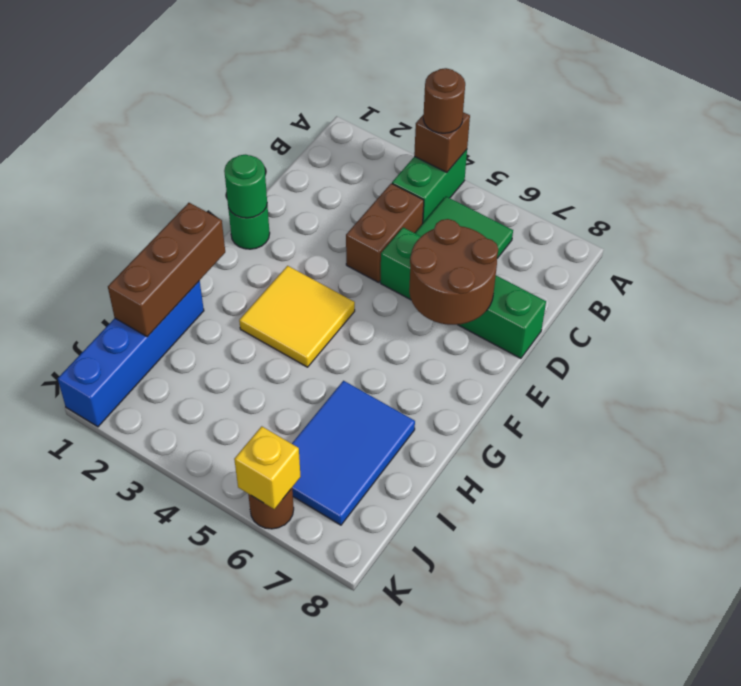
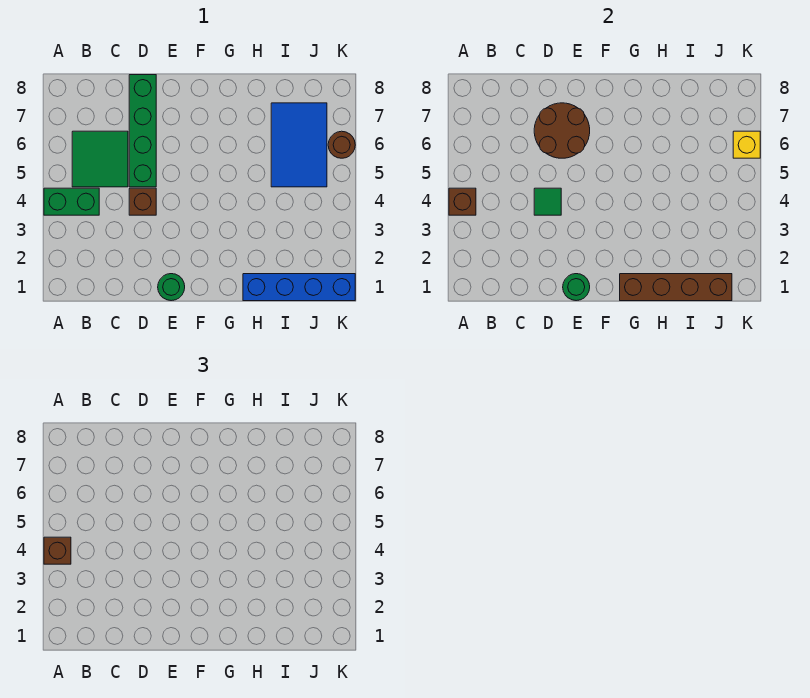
brown round brick A4 level 3 -> brown brick A4 level 3
brown brick C4:D4 level 1 -> brown brick D4 level 1
none -> green tile D4 level 2
yellow tile F3:G4 level 1 -> none
brown brick G1:I1 level 2 -> brown brick G1:J1 level 2
blue tile H6:J7 level 1 -> blue tile I5:J7 level 1

